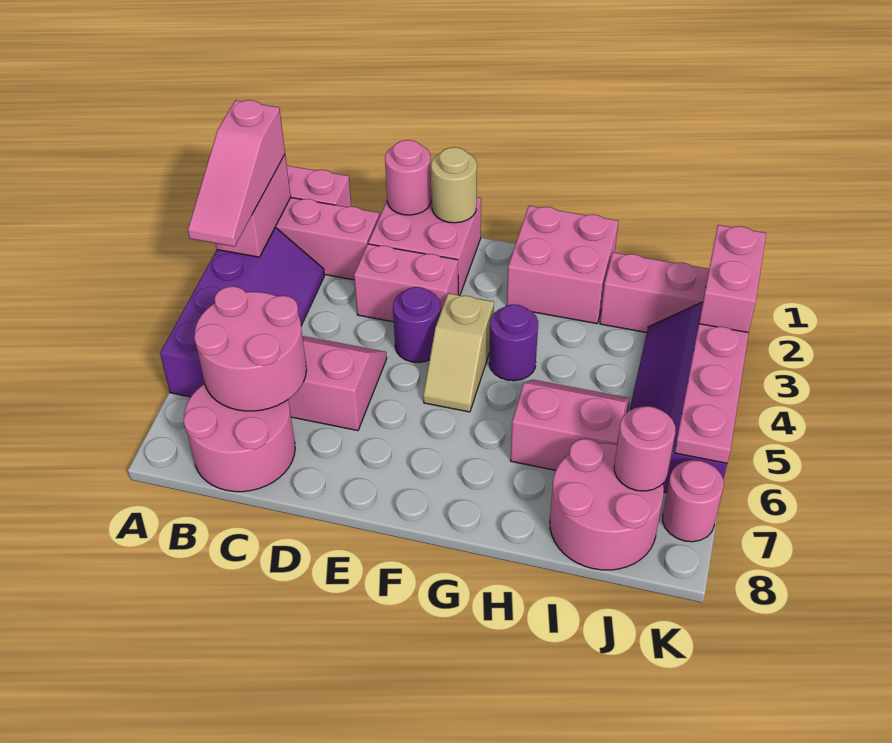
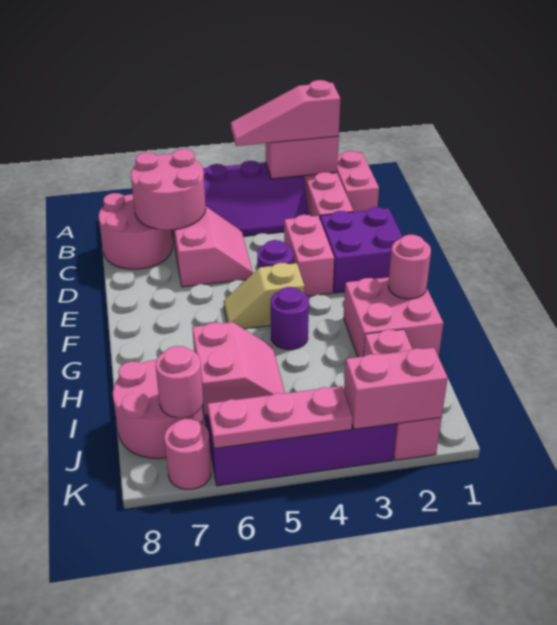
pink brick D1:E2 level 1 -> purple brick D1:E2 level 1
pink round brick D1 level 2 -> pink round brick G1 level 2
tan round brick E1 level 2 -> none

